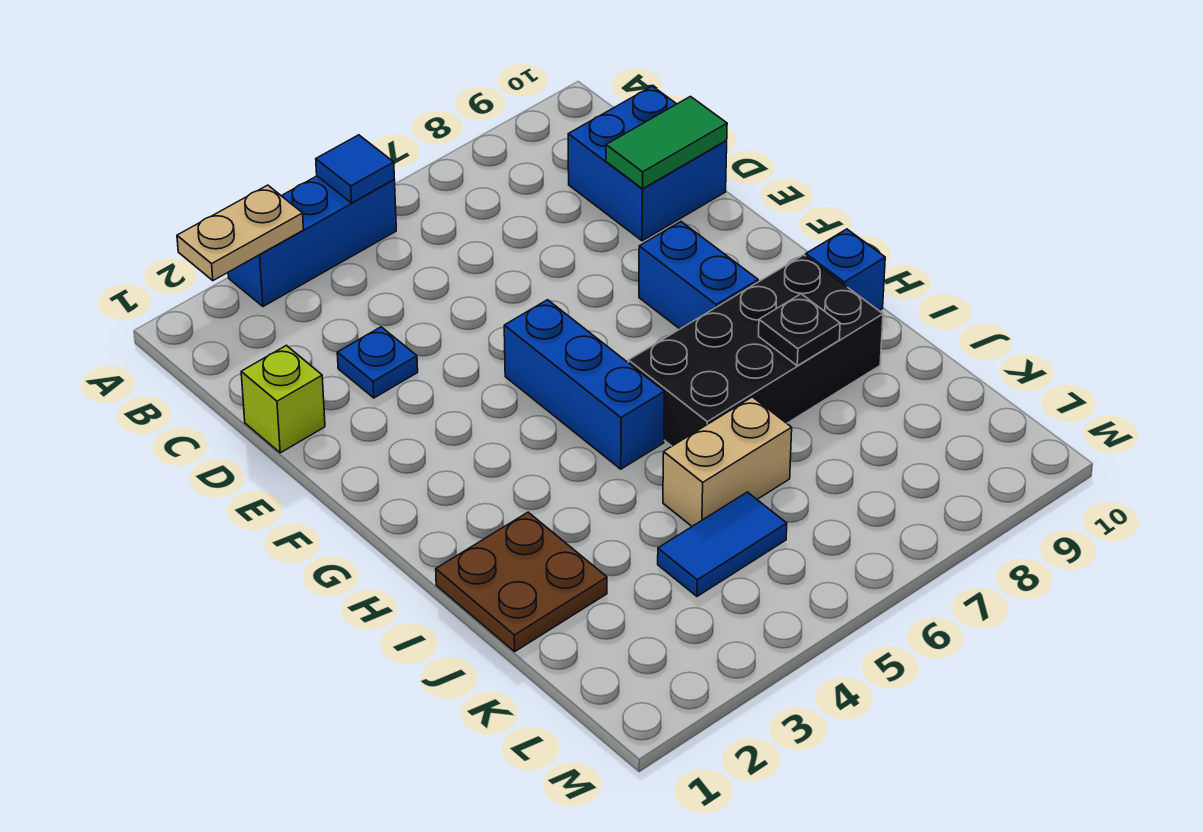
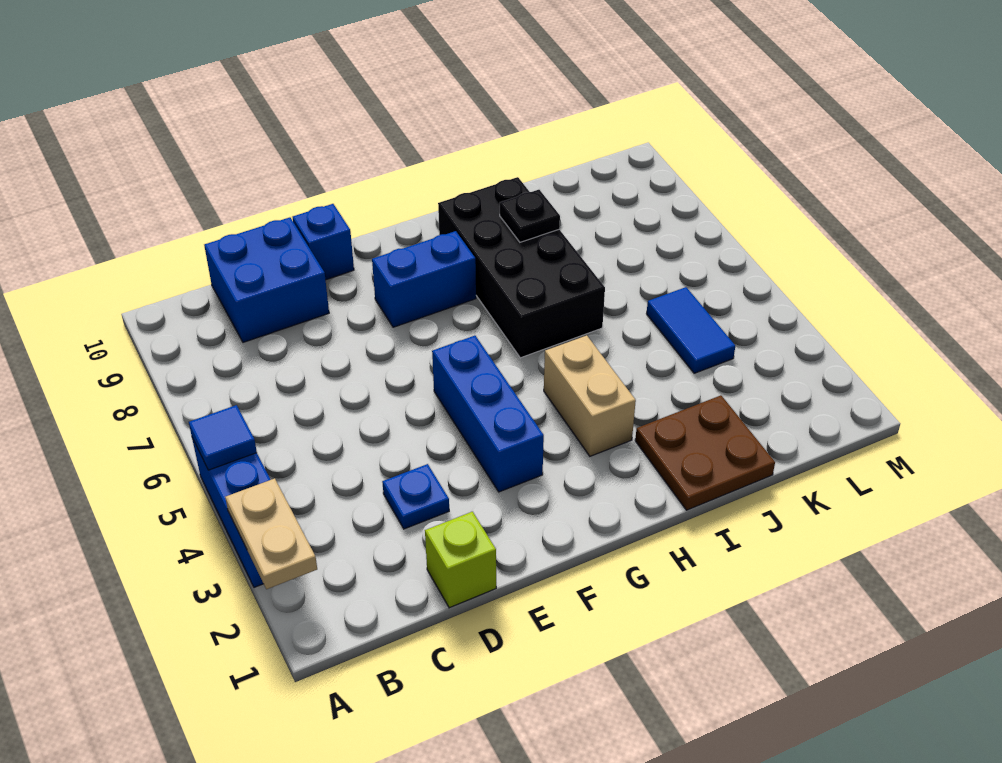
green tile D9:D10 level 2 -> none
blue brick F5:H5 level 1 -> blue brick F3:F5 level 1
blue brick H10 level 1 -> blue brick E10 level 1
tan brick J5:J6 level 1 -> tan brick H3:H4 level 1

